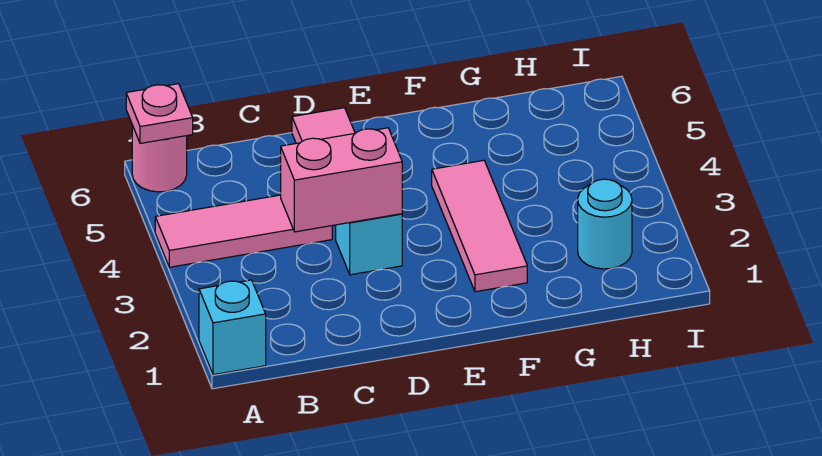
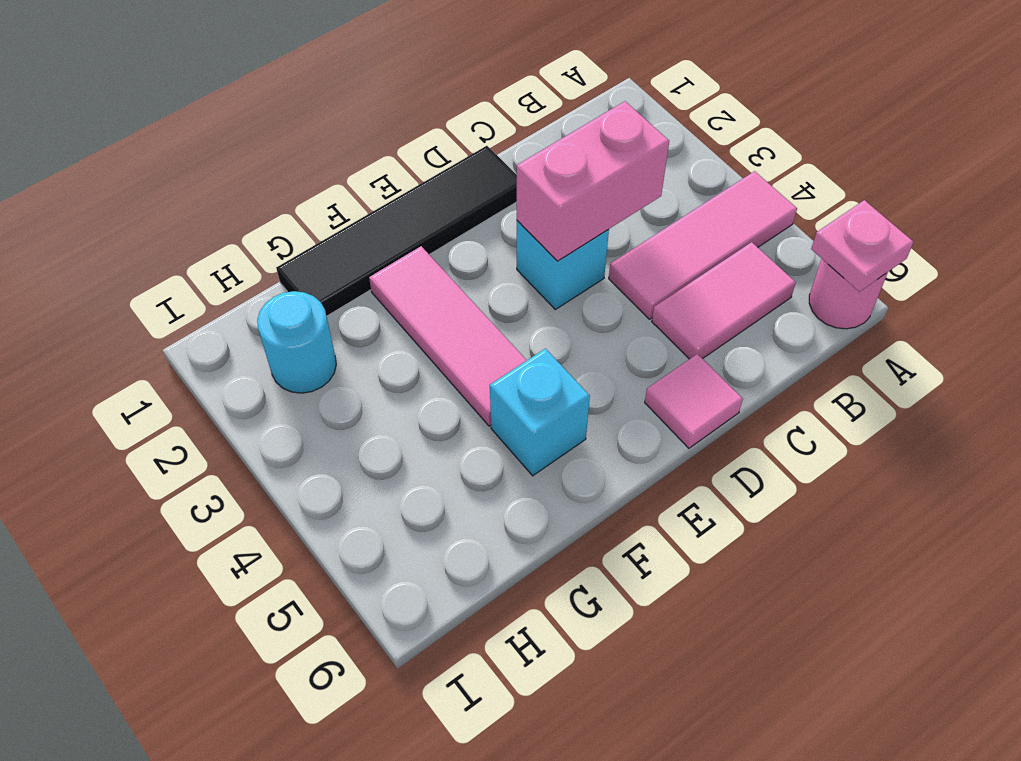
cyan brick A1 level 1 -> cyan brick F5 level 1
none -> pink tile B5:C5 level 1
none -> black tile D1:G1 level 1

